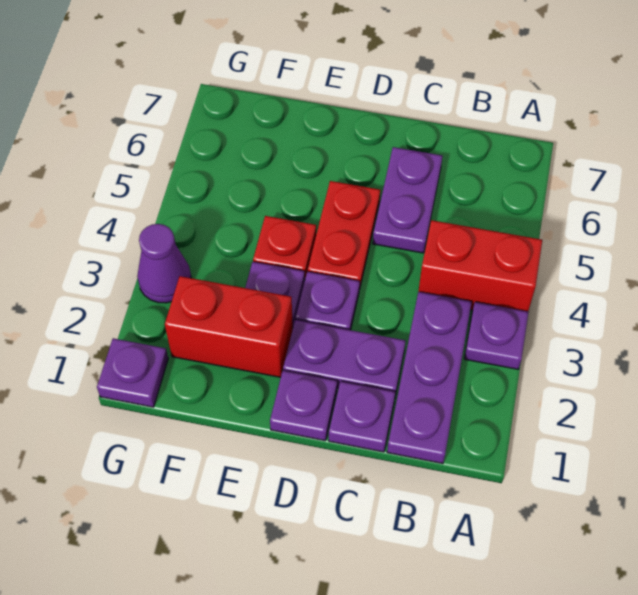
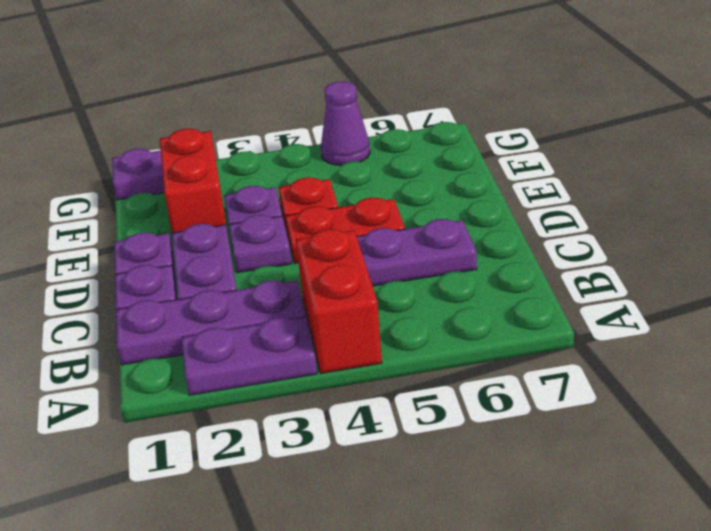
purple plate A3 level 1 -> purple plate A2:A3 level 1
purple cone G3 level 1 -> purple cone G5 level 1

